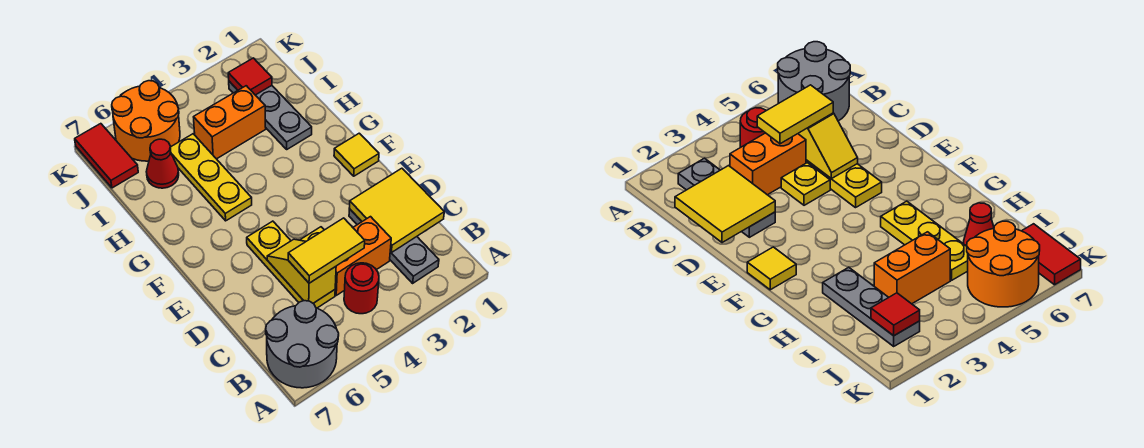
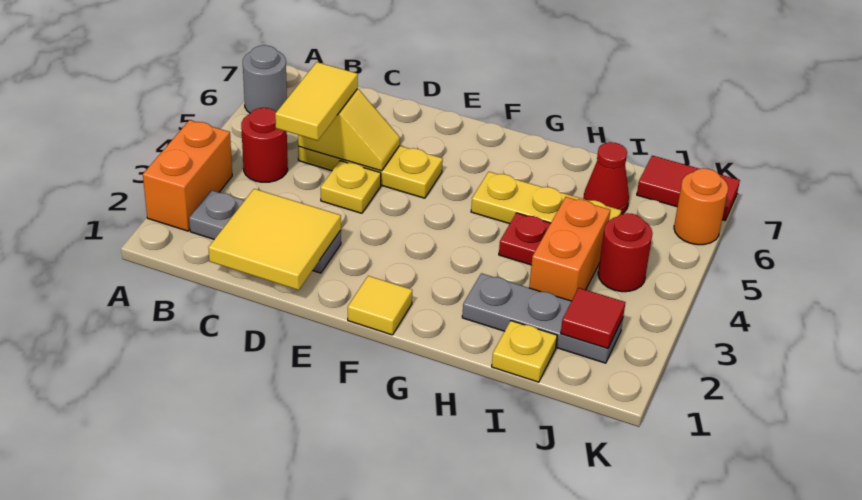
grey round brick A6:B7 level 1 -> grey round brick A6 level 1
orange brick C3:C4 level 1 -> orange brick A2:A3 level 1
none -> red plate H4 level 1
none -> yellow plate I1 level 1
none -> red round brick J4 level 1
orange round brick J5:K6 level 1 -> orange round brick K6 level 1

